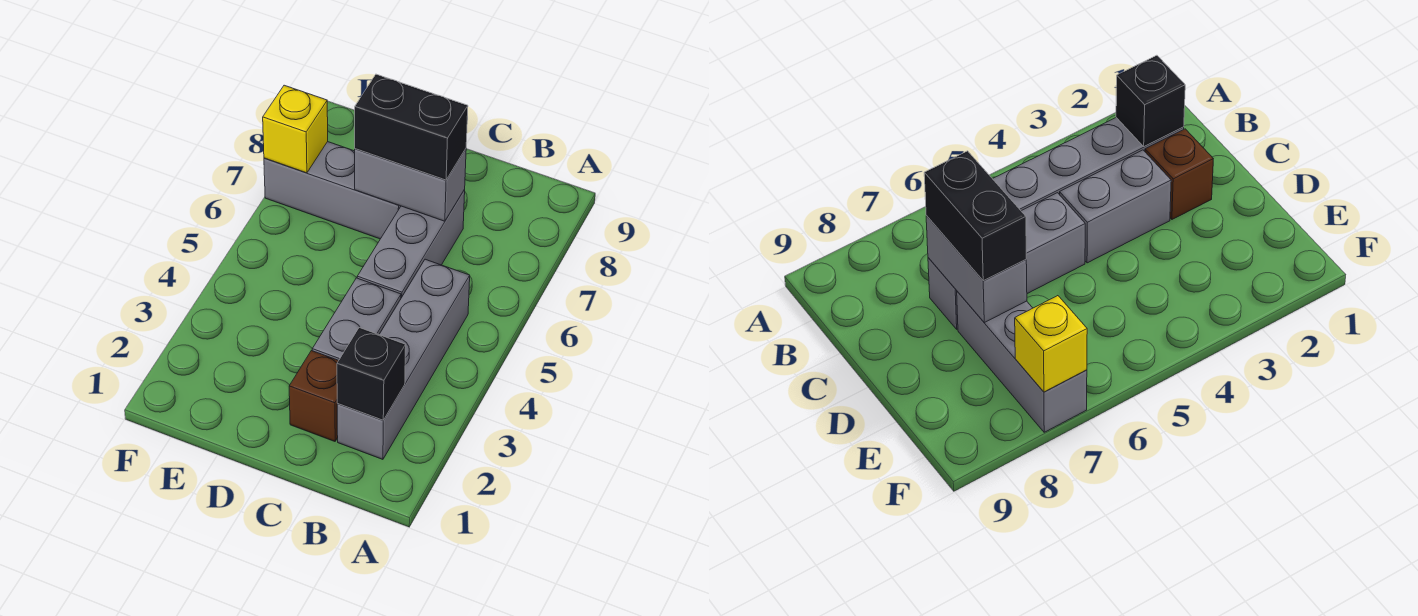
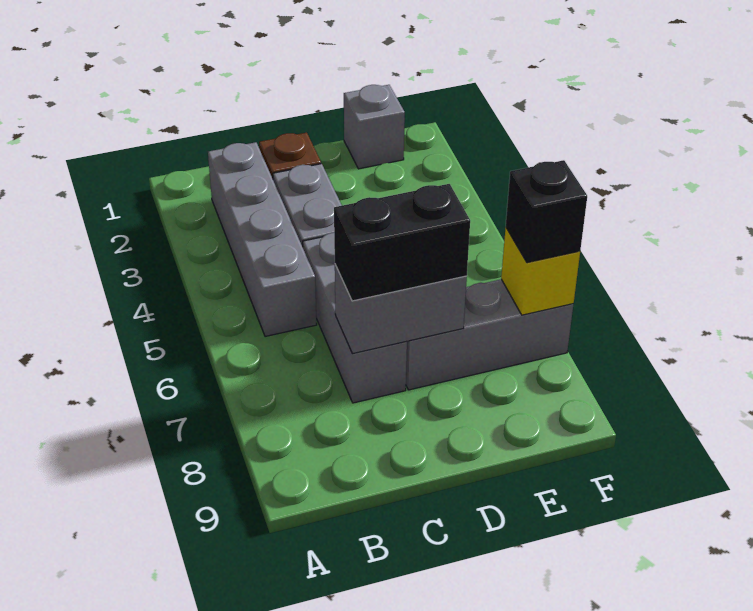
black brick B2 level 2 -> black brick F7 level 3
none -> grey brick E1 level 1

